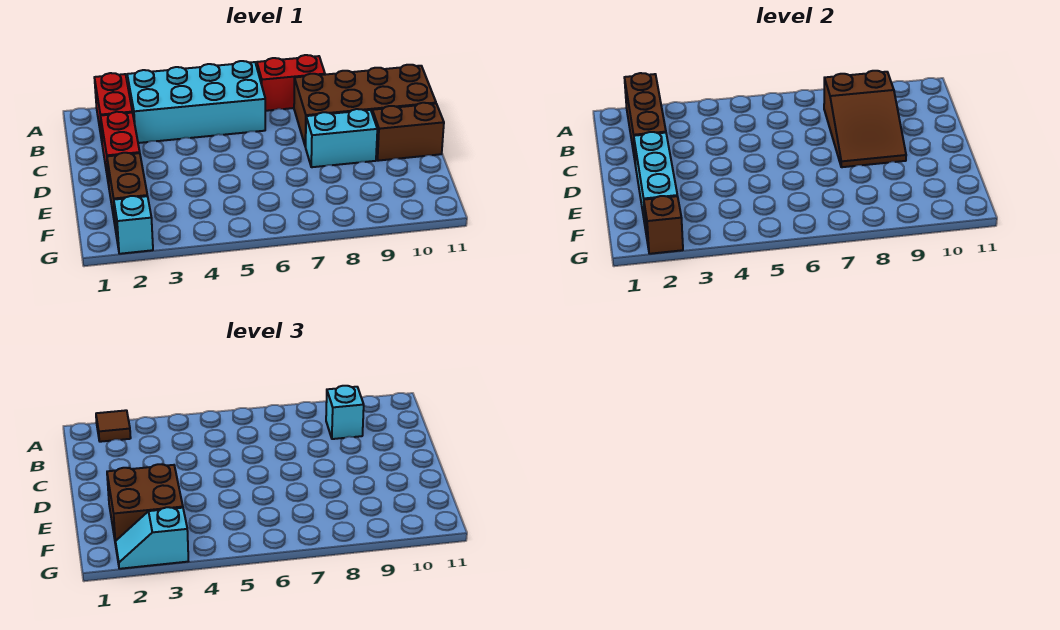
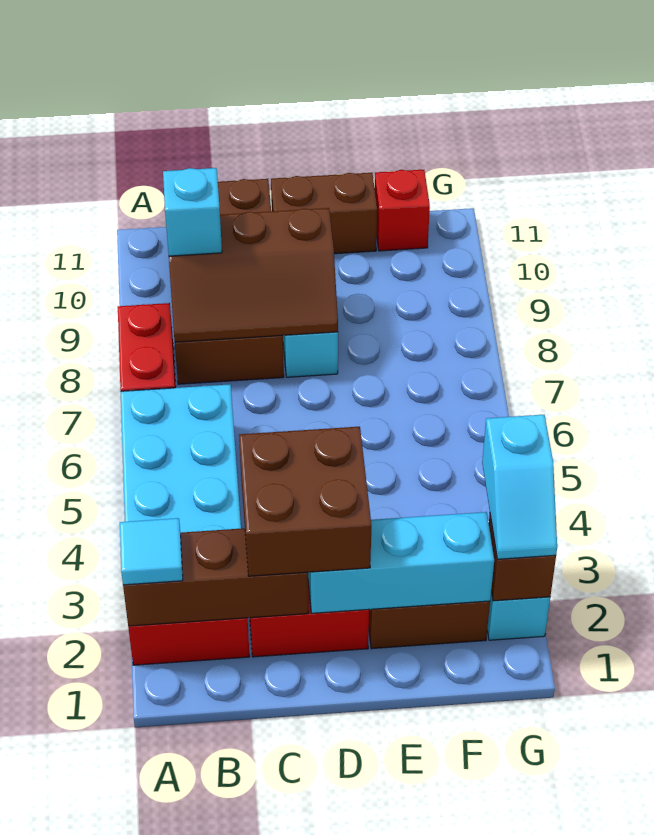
brown tile A2 level 3 -> cyan tile A2 level 3
brown slope B8:D9 level 2 top B -> brown slope B8:D9 level 2 top 9
brown brick D10:D11 level 1 -> brown brick D11:E11 level 1
brown brick E2:F3 level 3 -> brown brick C2:D3 level 3
none -> red brick F11 level 1

